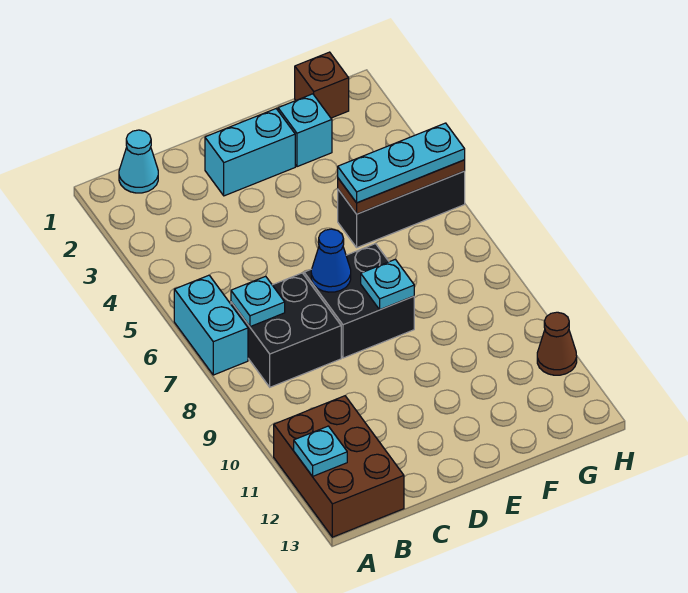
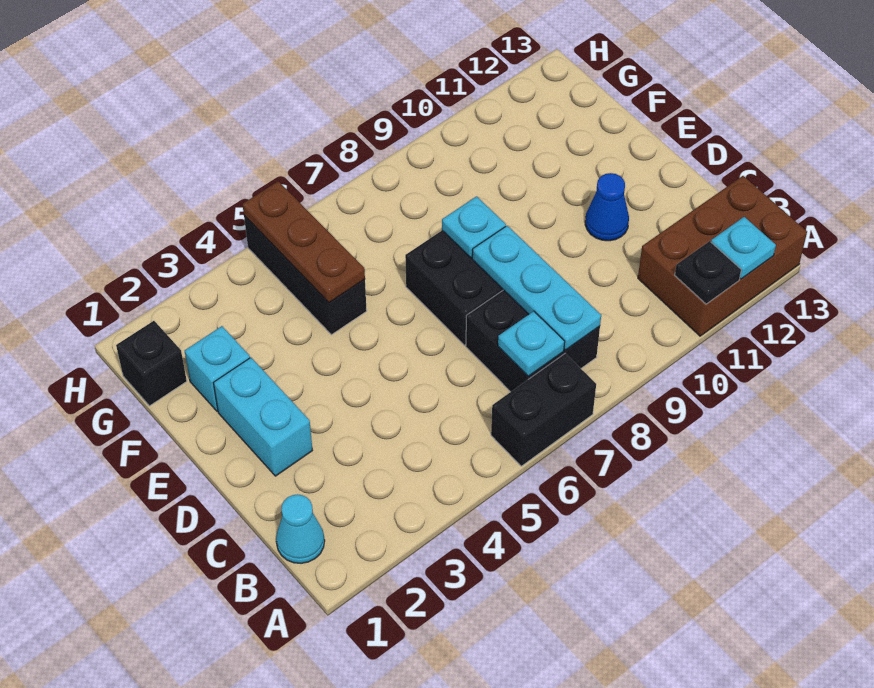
cyan brick A6:A7 level 1 -> black brick A6:A7 level 1
none -> black plate A11 level 2
blue cone D7 level 2 -> blue cone D11 level 1
cyan plate F5:H5 level 3 -> cyan plate B8:D8 level 2
brown brick G1 level 1 -> black brick G1 level 1
brown cone H11 level 1 -> none

